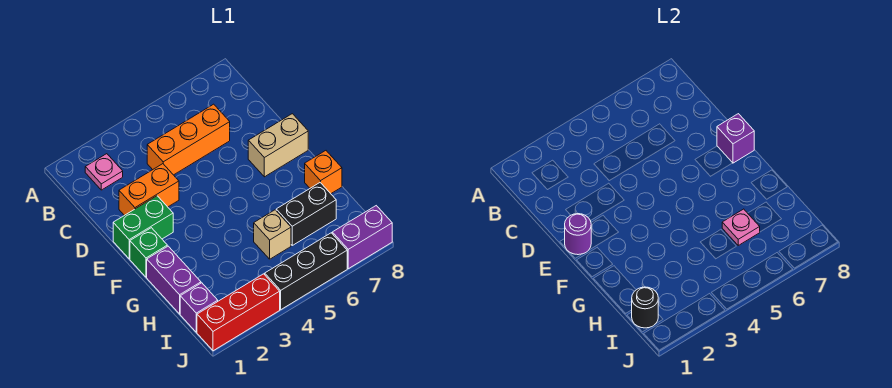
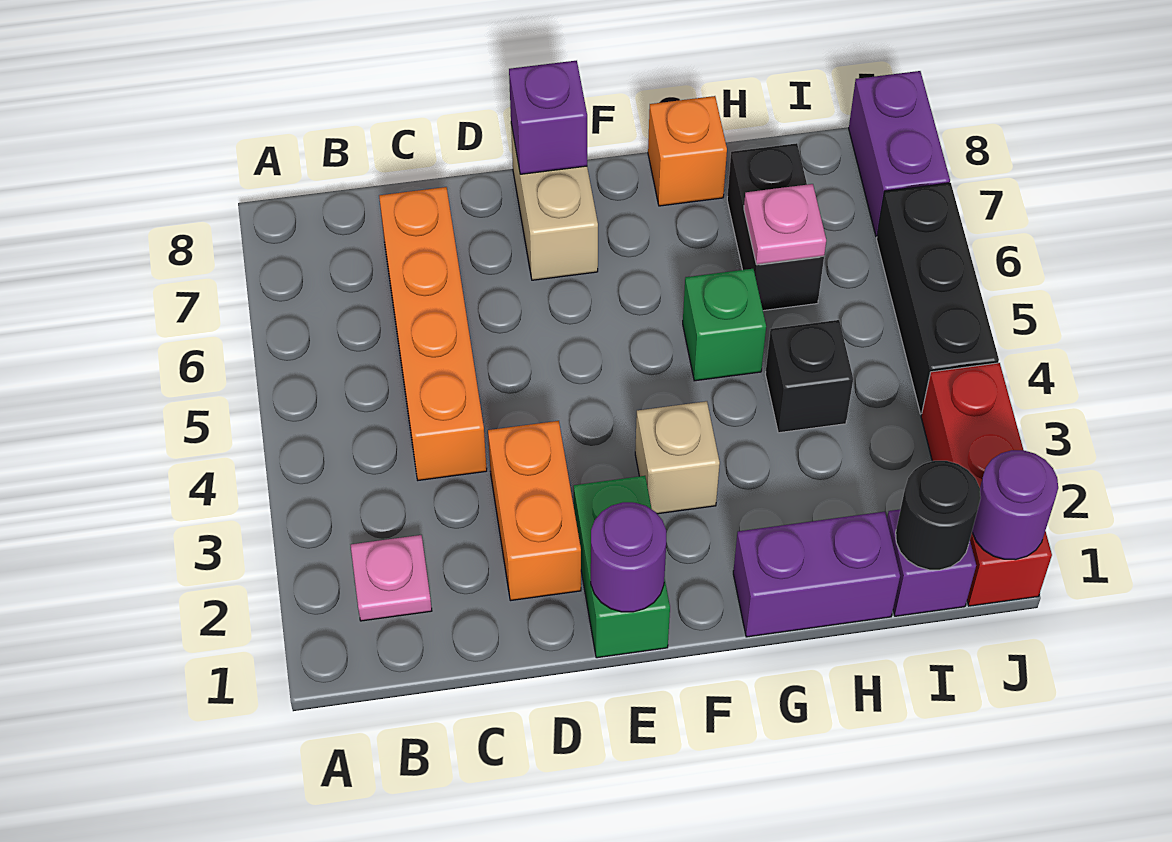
orange brick C4:C6 level 1 -> orange brick C4:C7 level 1
green brick F1 level 1 -> green brick G5 level 1
none -> black brick H4 level 1
tan brick H5 level 1 -> tan brick F3 level 1
none -> purple round brick J1 level 2

